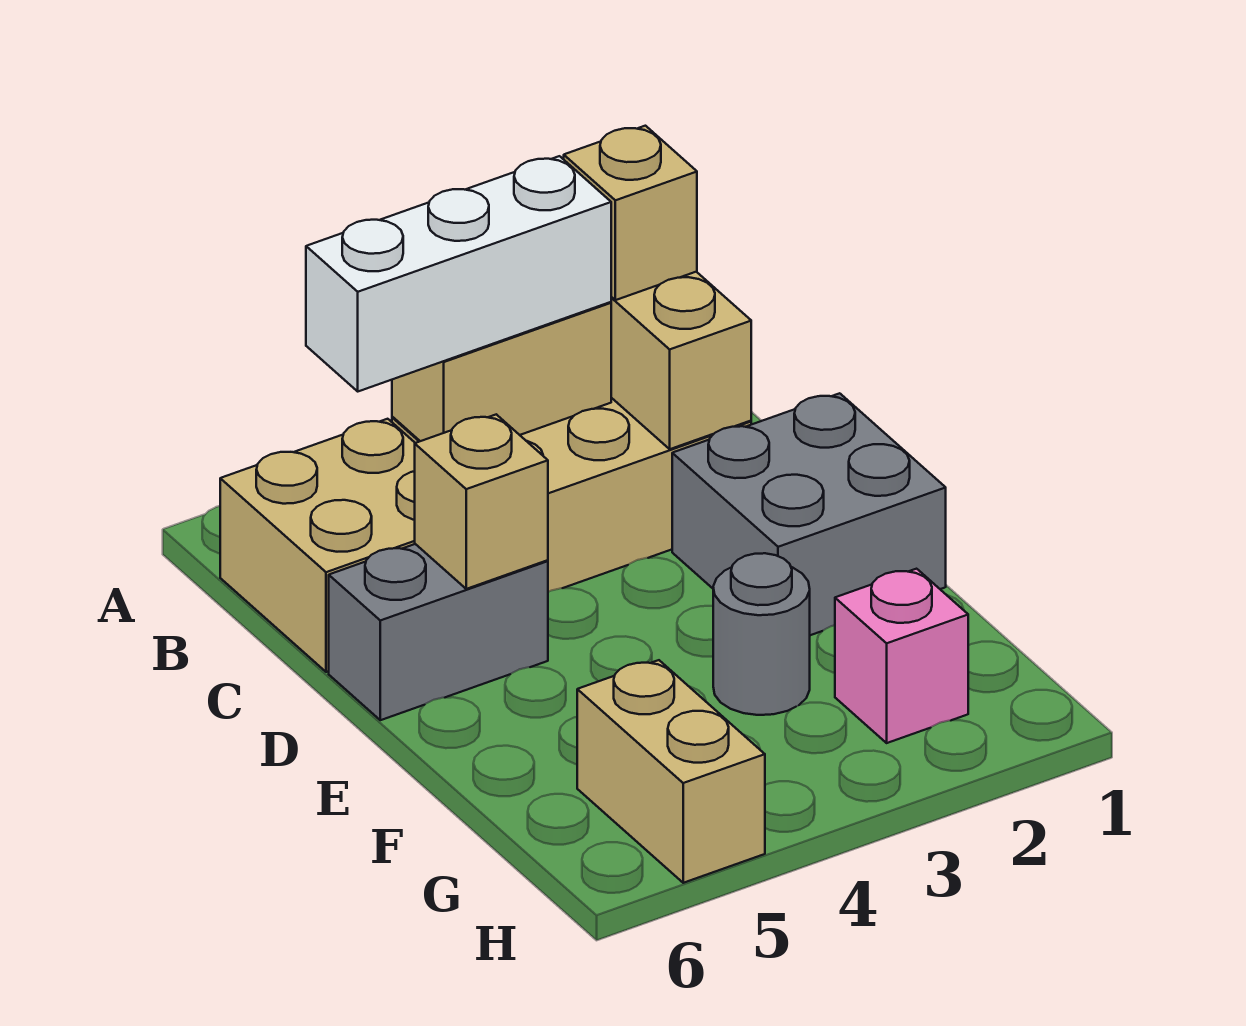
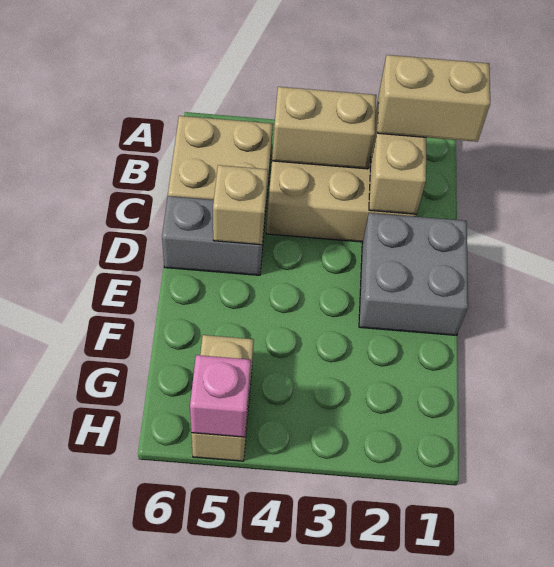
tan brick B2 level 3 -> tan brick B1:B2 level 3
white brick B3:B5 level 3 -> none
grey round brick F3 level 1 -> none
pink brick G2 level 1 -> pink brick H5 level 2

